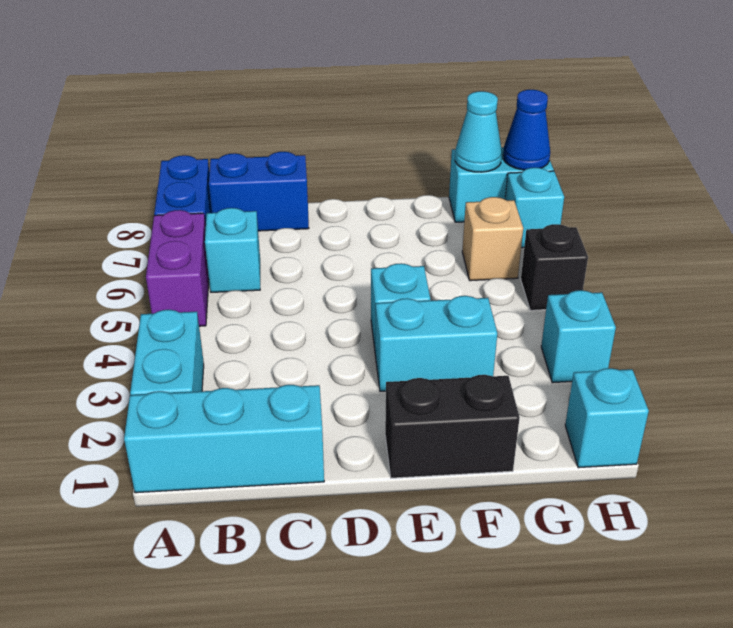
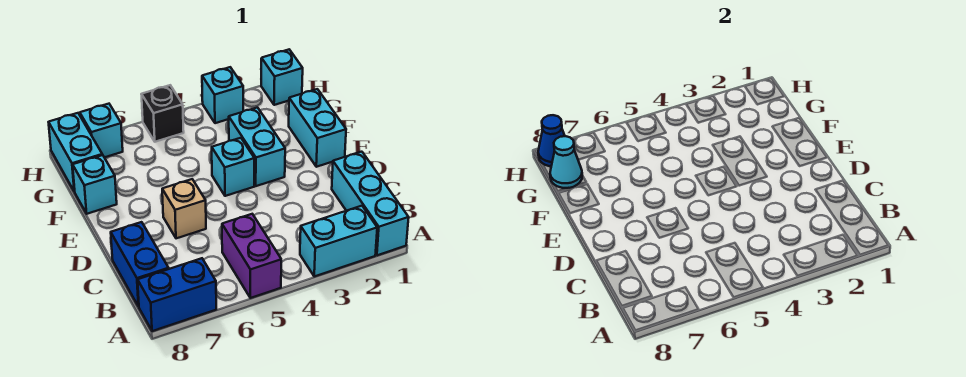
purple brick A5:A6 level 1 -> purple brick A5:B5 level 1
cyan brick B6 level 1 -> cyan brick F8 level 1
black brick E1:F1 level 1 -> cyan brick E1:F1 level 1
tan brick G6 level 1 -> tan brick D6 level 1

